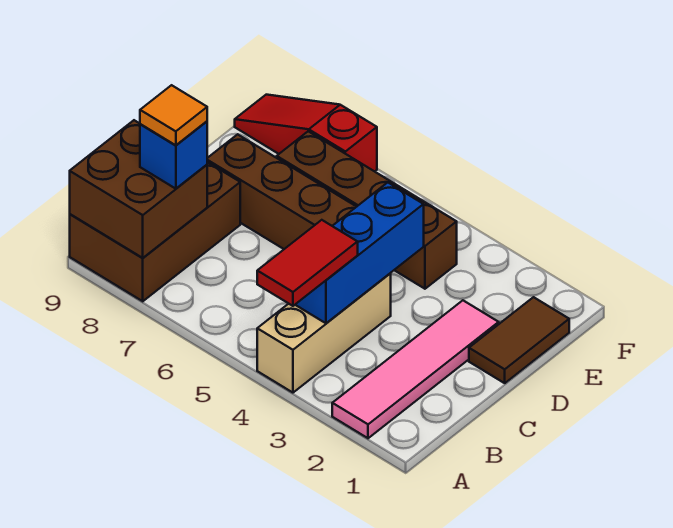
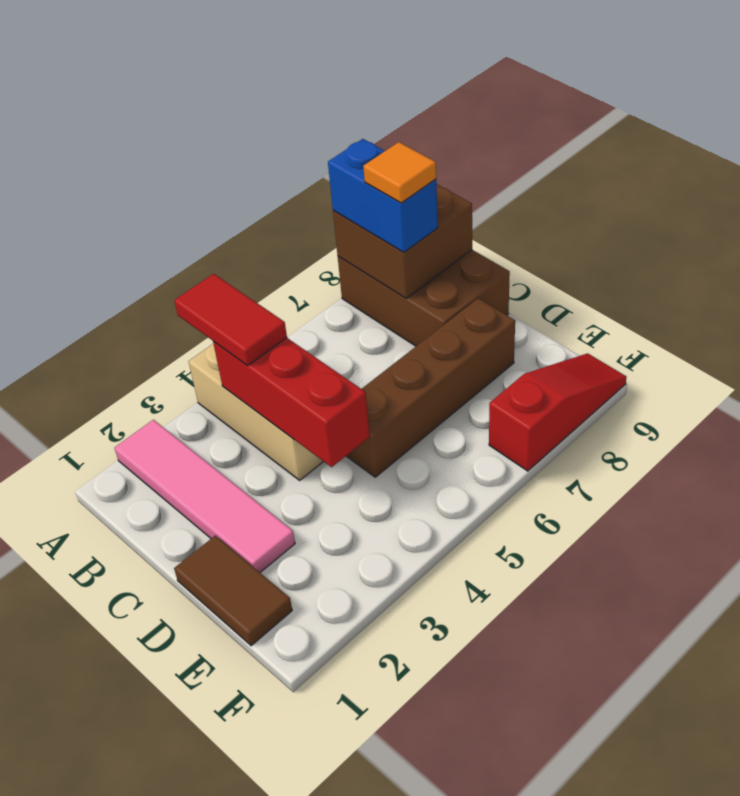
blue brick B4:D4 level 2 -> red brick B4:D4 level 2
blue brick B8 level 3 -> blue brick A8:B8 level 3
brown brick E4:E7 level 1 -> none

